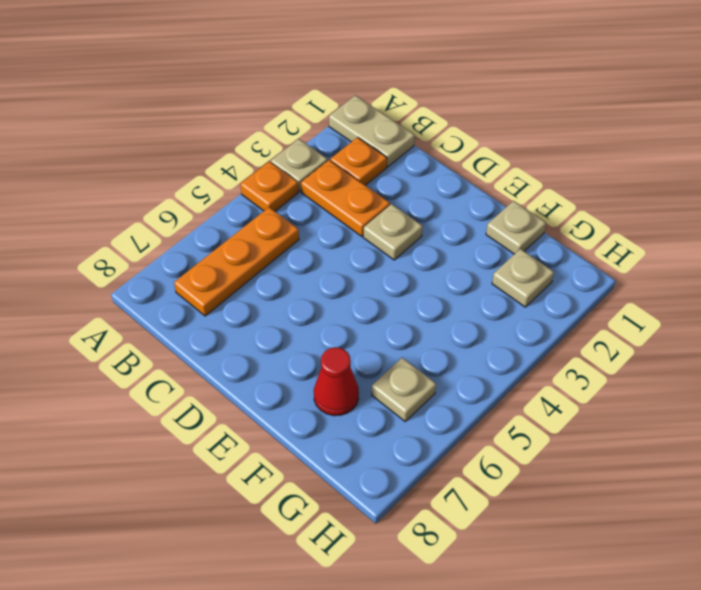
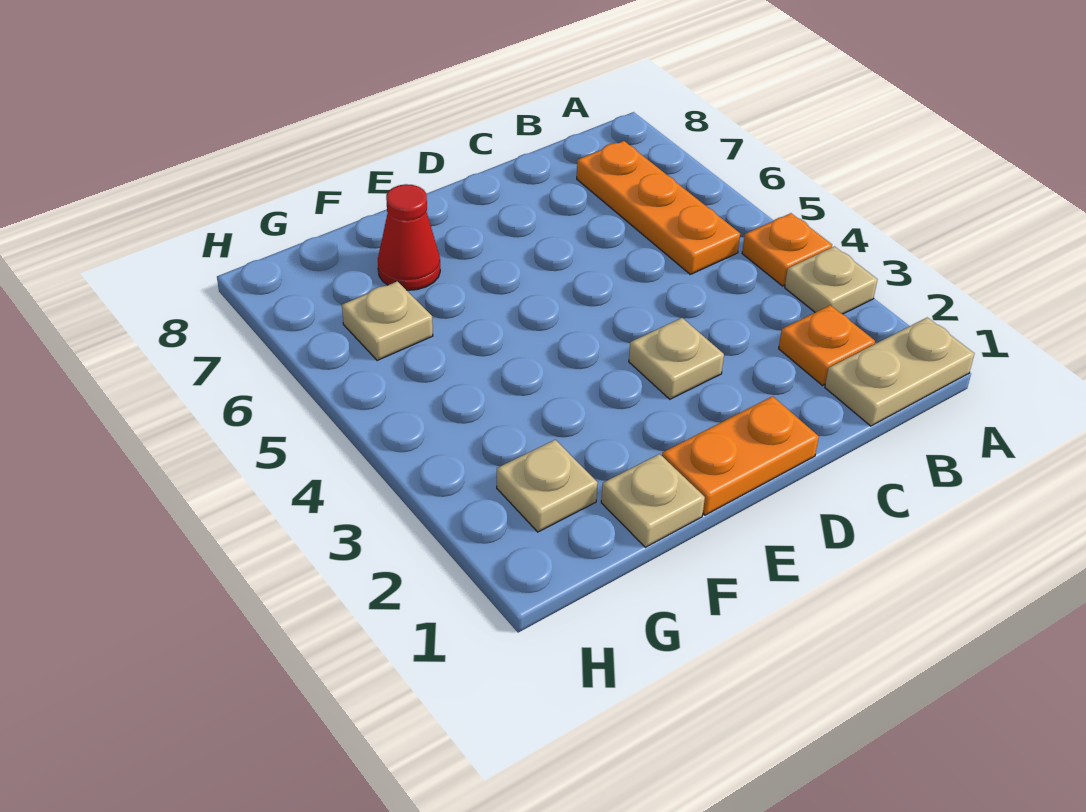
orange plate B3:C3 level 1 -> orange plate D1:E1 level 1

